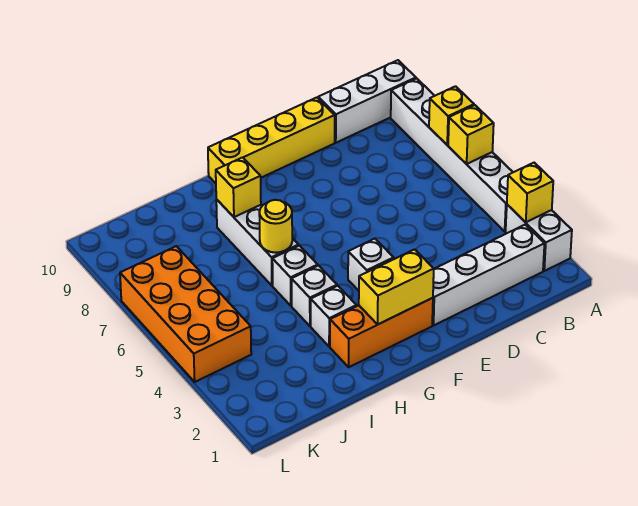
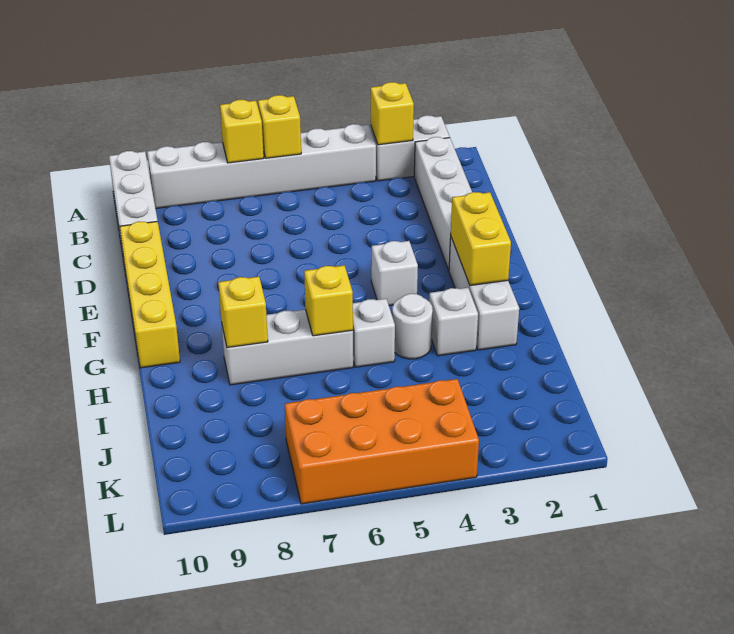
orange brick F2:H2 level 1 -> white brick F2:H2 level 1
white brick H4 level 1 -> white round brick H4 level 1
yellow round brick H6 level 2 -> yellow brick H6 level 2

